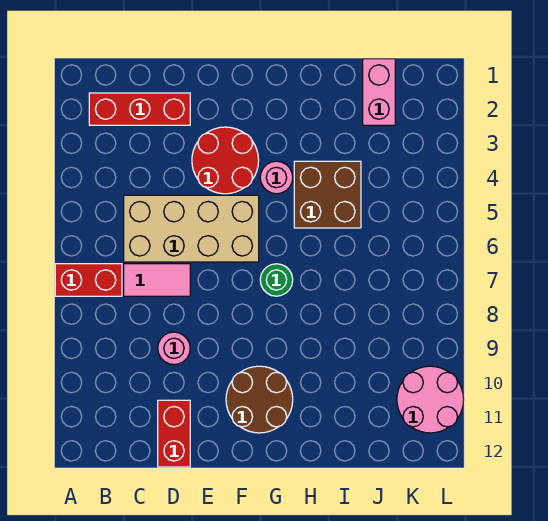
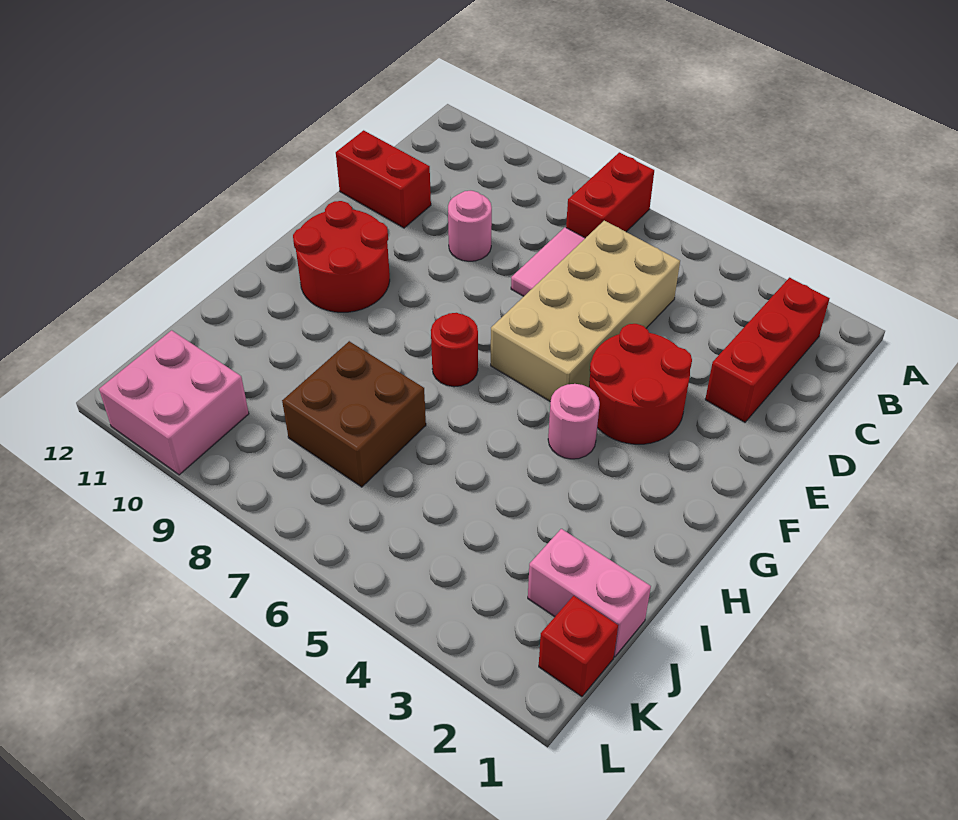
brown round brick F10:G11 level 1 -> red round brick F10:G11 level 1
green round brick G7 level 1 -> red round brick G7 level 1
brown brick H4:I5 level 1 -> brown brick I7:J8 level 1
none -> red brick K1 level 1
pink round brick K10:L11 level 1 -> pink brick K10:L11 level 1

